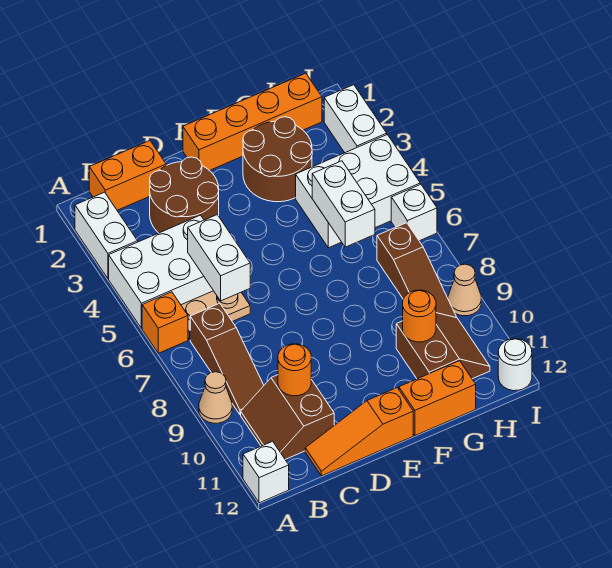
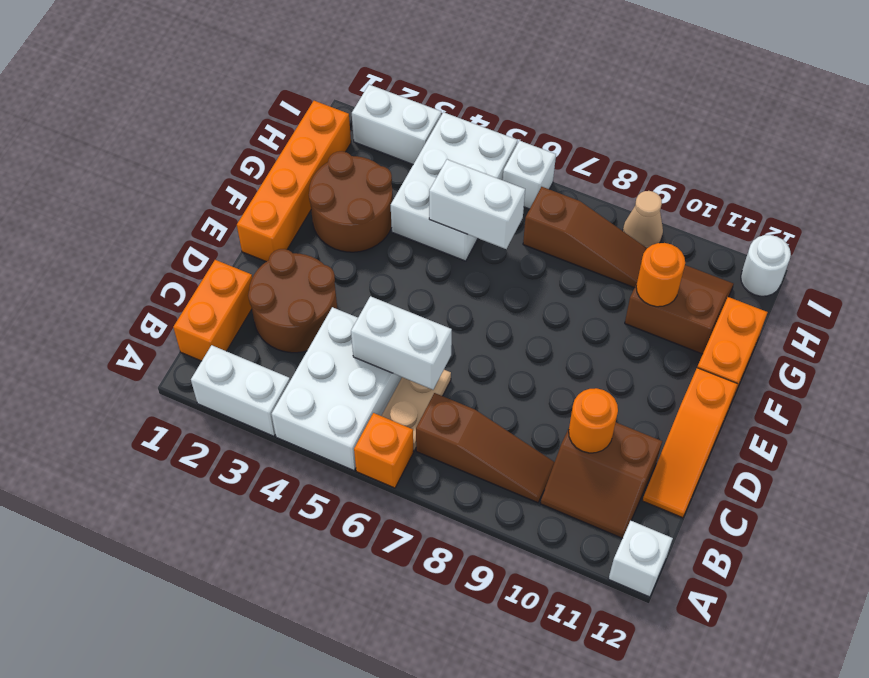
tan cone A9 level 1 -> none

